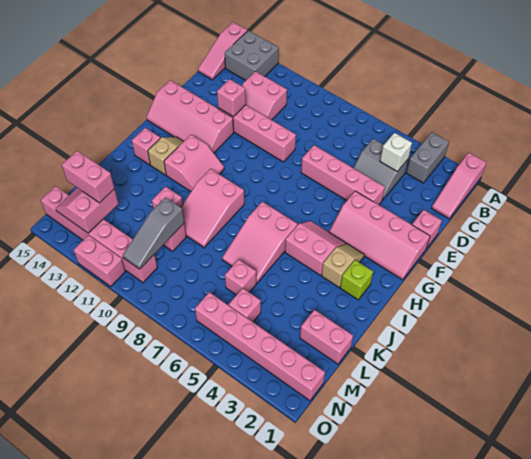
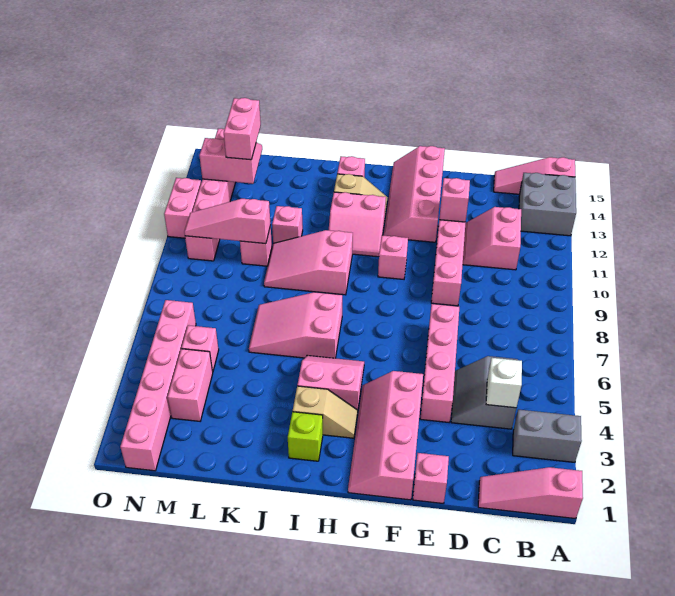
pink slope H4:I5 level 1 top I -> pink slope H4:I5 level 1 top 4
pink brick L1:L2 level 1 -> pink brick M3:M4 level 1
pink brick L6 level 1 -> pink brick G10 level 1
grey slope L10:N10 level 2 top L -> pink slope L10:N10 level 2 top L

